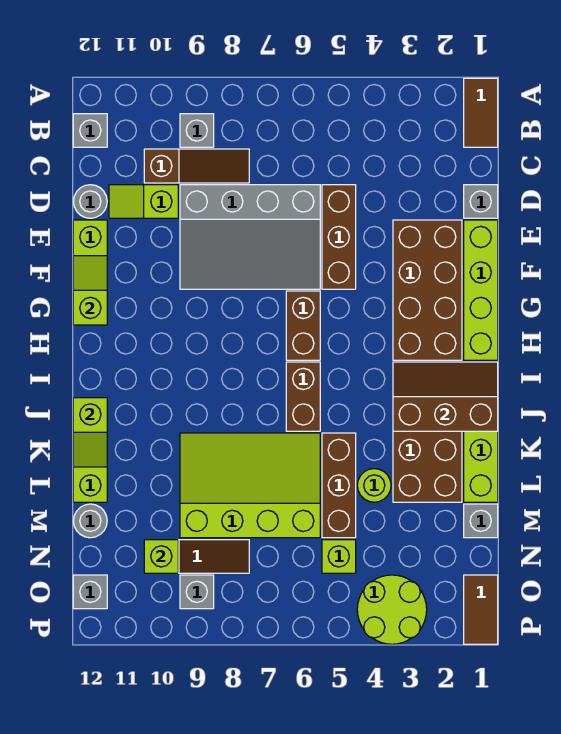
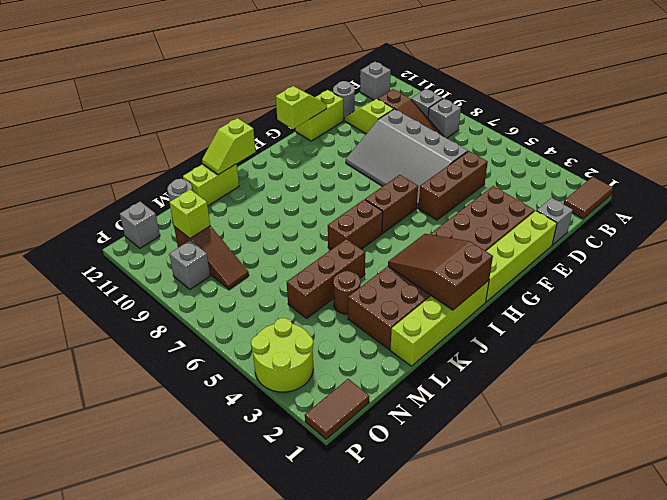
brown slope I1:J3 level 2 top J -> brown slope I1:J3 level 2 top 1
lime slope K6:M9 level 1 top M -> none
lime round brick L4 level 1 -> brown round brick L4 level 1
grey brick M1 level 1 -> grey brick B8 level 1
lime brick N5 level 1 -> none

